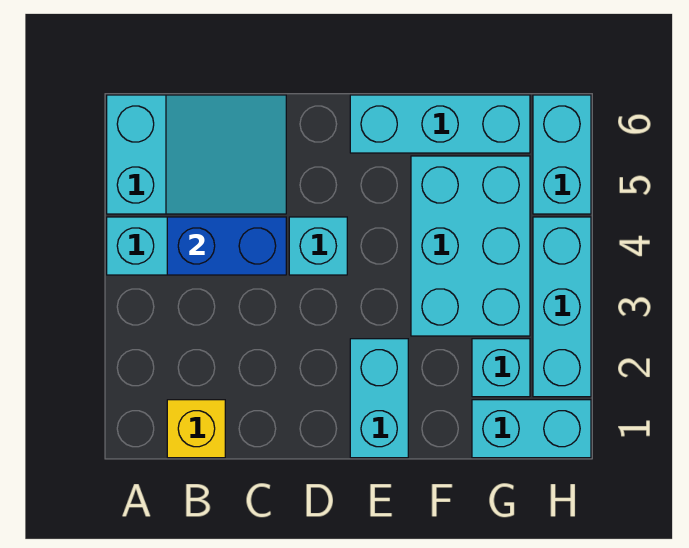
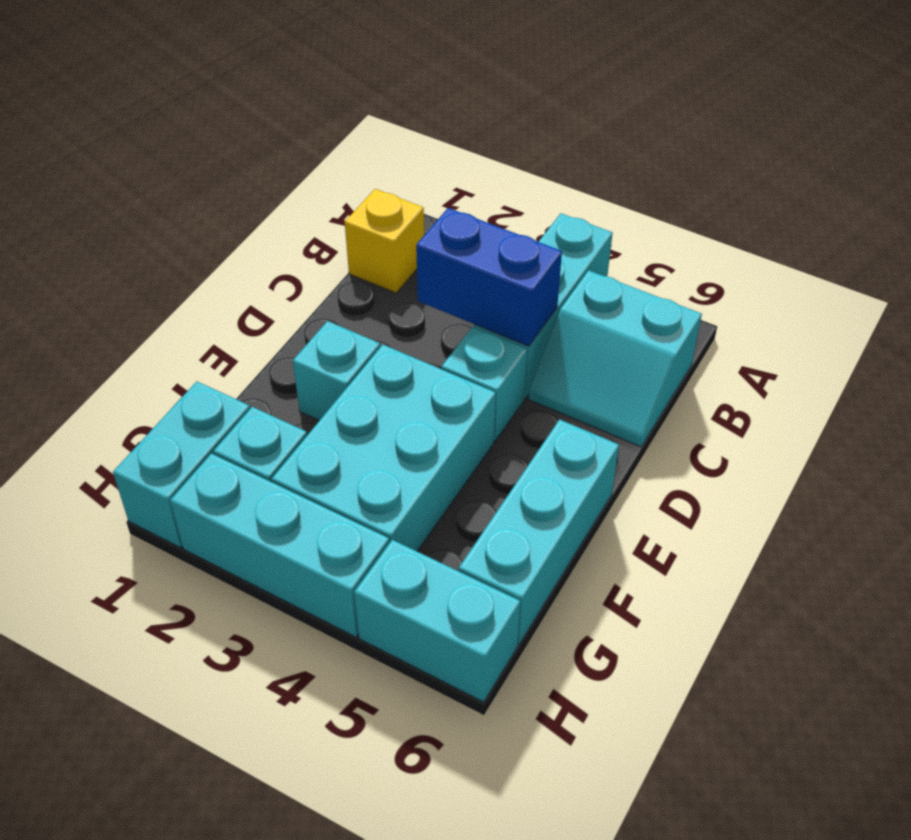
cyan slope A5:C6 level 1 top A -> cyan slope B5:C6 level 1 top B
blue brick B4:C4 level 2 -> blue brick C3:C4 level 2
cyan brick E1:E2 level 1 -> cyan brick E2 level 1
cyan brick F3:G5 level 1 -> cyan brick E3:G4 level 1

